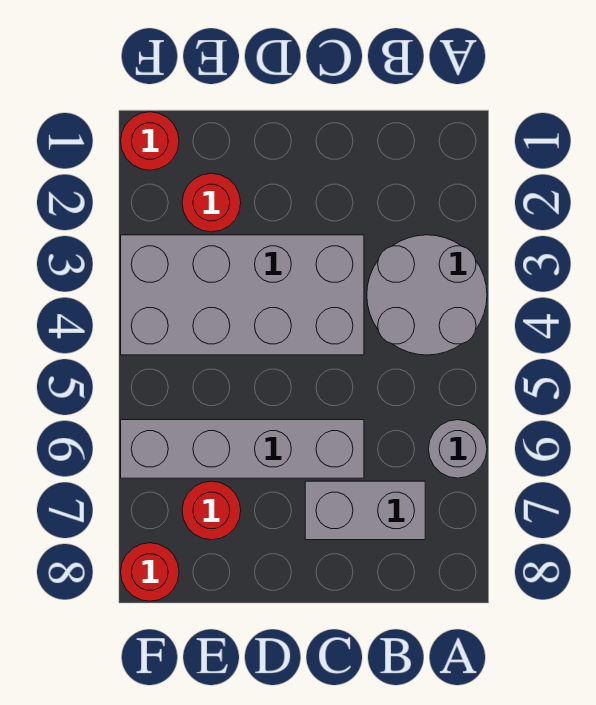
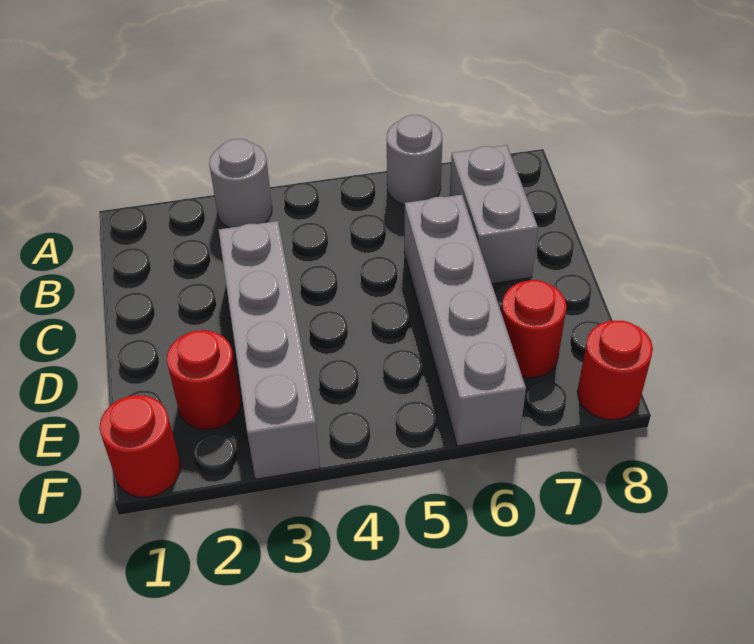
grey round brick A3:B4 level 1 -> grey round brick A3 level 1
grey brick C3:F4 level 1 -> grey brick C3:F3 level 1

